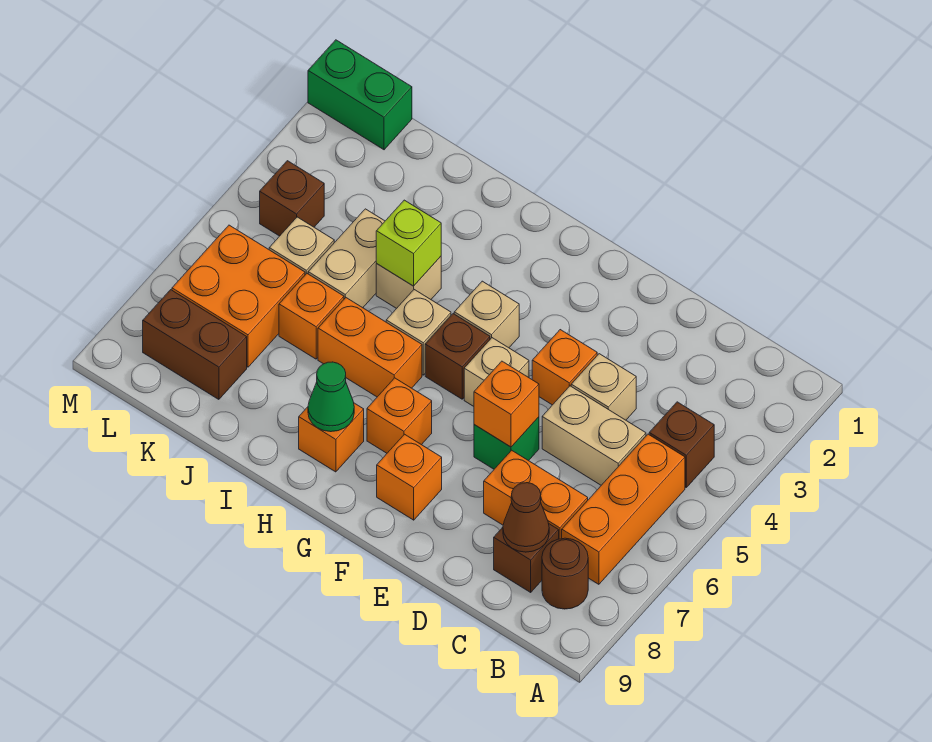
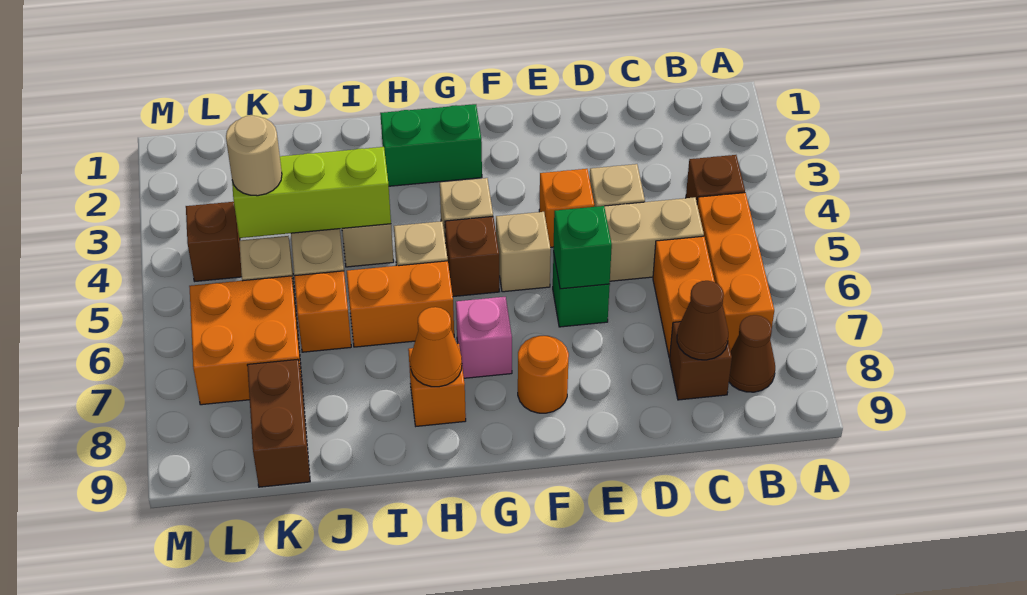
brown round brick B8 level 1 -> brown cone B8 level 1
orange brick C7:D7 level 1 -> orange brick C6:C7 level 1
orange brick E6 level 2 -> green brick E6 level 2
orange brick F8 level 1 -> orange round brick F8 level 1
orange brick G7 level 1 -> pink brick G7 level 1
green cone H8 level 2 -> orange cone H8 level 2
lime brick I4 level 2 -> lime brick I4:K4 level 2
none -> tan round brick K4 level 3
brown brick K8:L8 level 1 -> brown brick K8:K9 level 1
green brick L1:M1 level 1 -> green brick G2:H2 level 1

